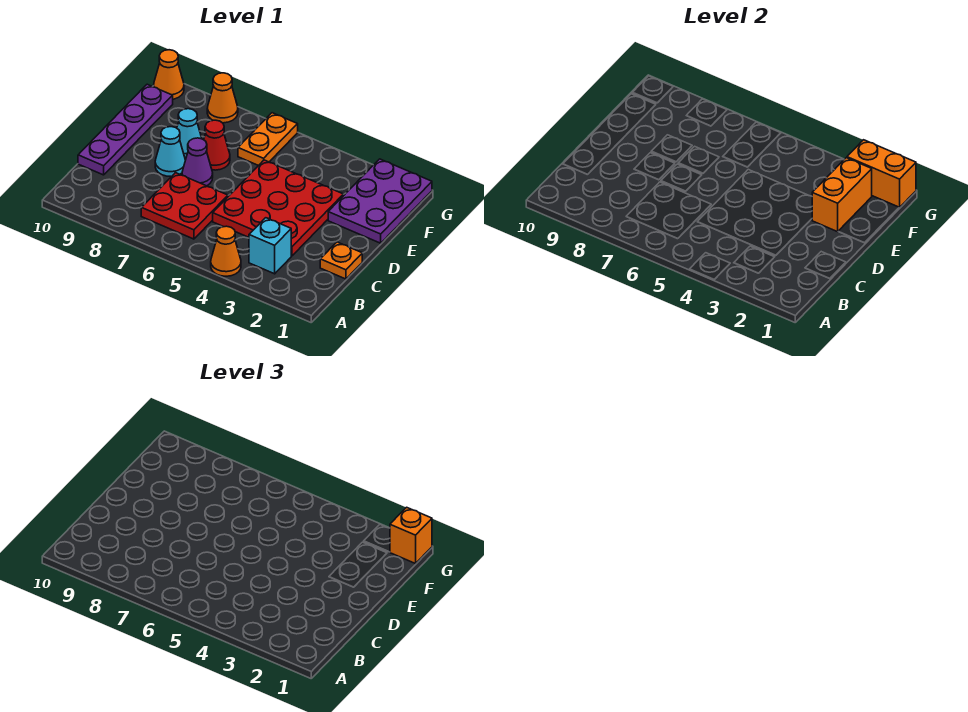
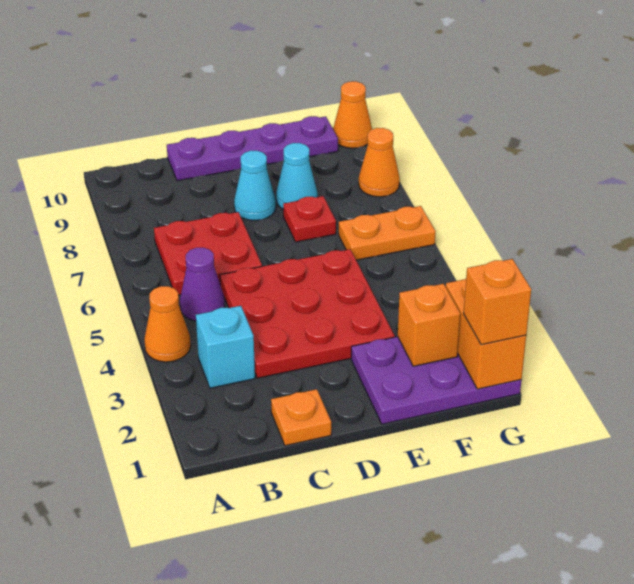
purple cone D7 level 1 -> purple cone B5 level 1
orange brick E2:F2 level 2 -> orange brick F2 level 2
red cone E7 level 1 -> red plate E7 level 1

